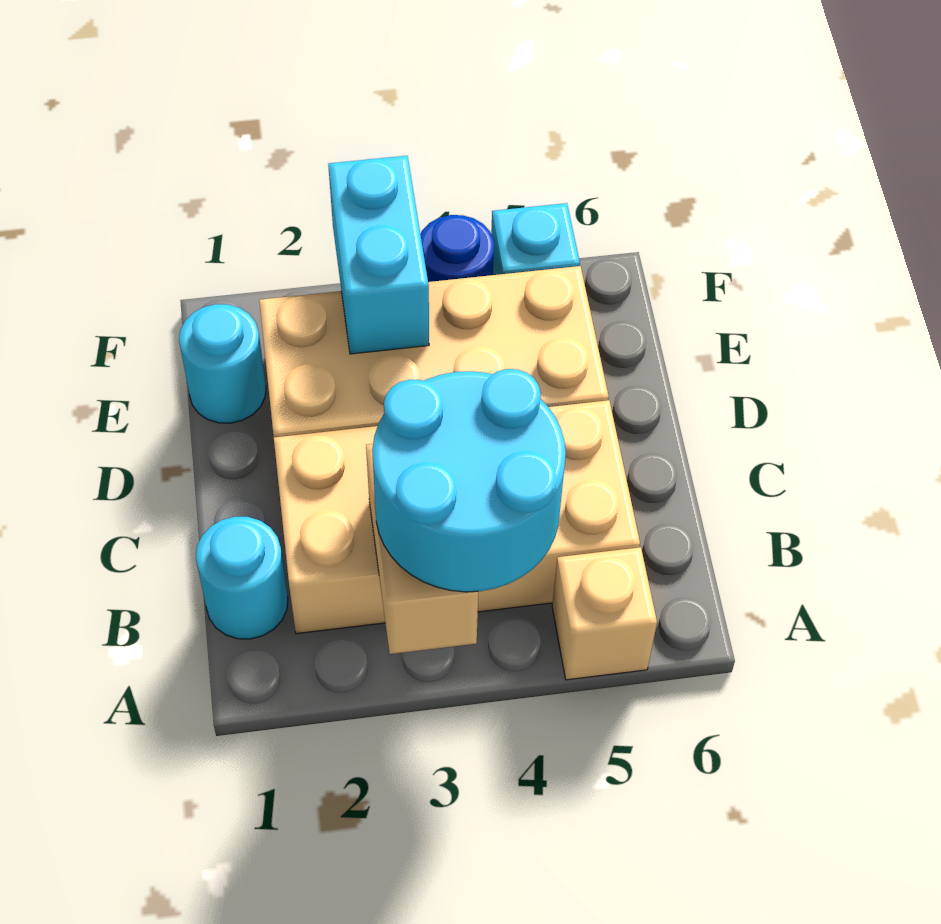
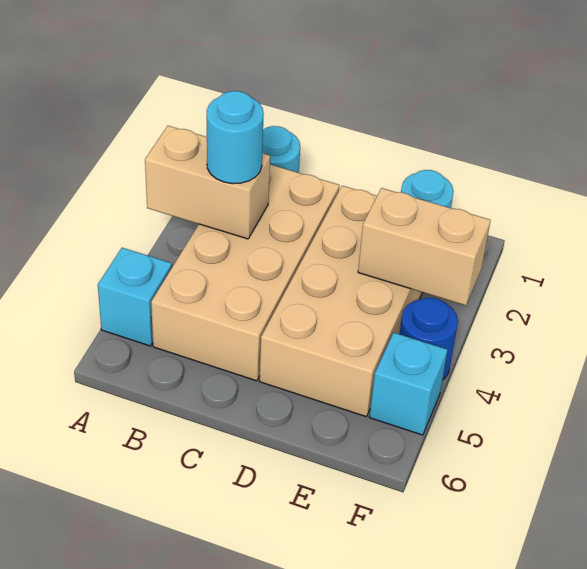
cyan round brick A3:B4 level 3 -> cyan round brick B3 level 3
tan brick A5 level 1 -> cyan brick A5 level 1
cyan brick E3:F3 level 2 -> tan brick E3:F3 level 2

